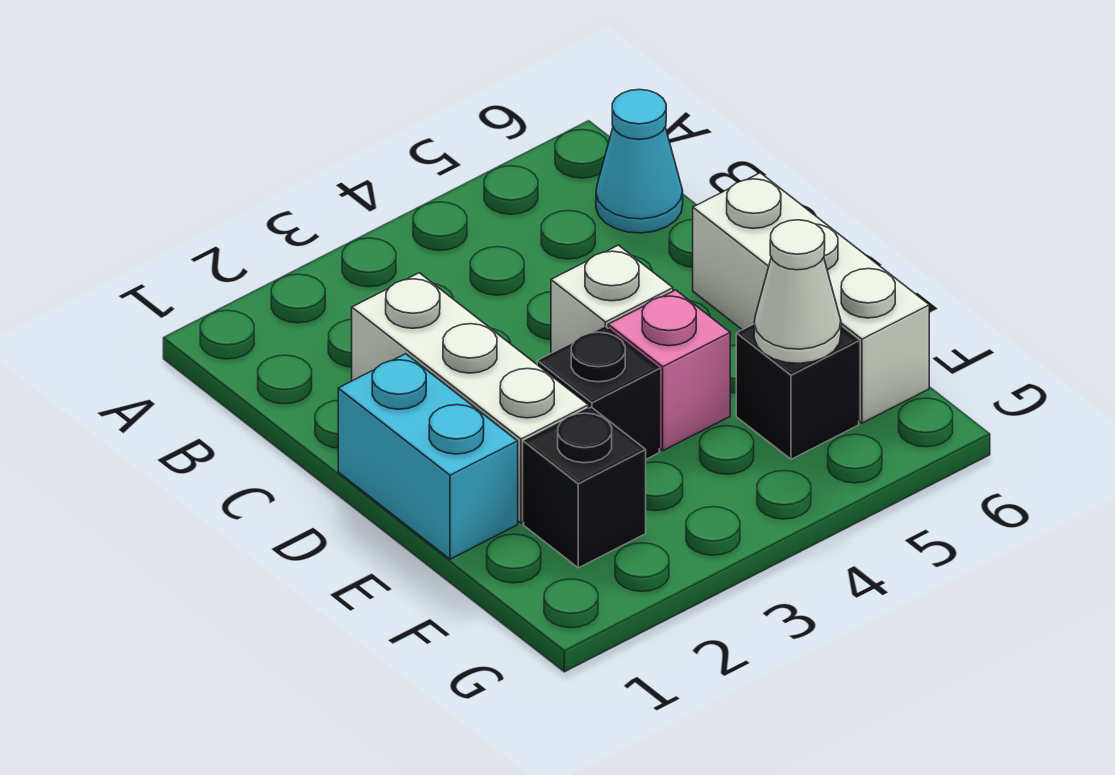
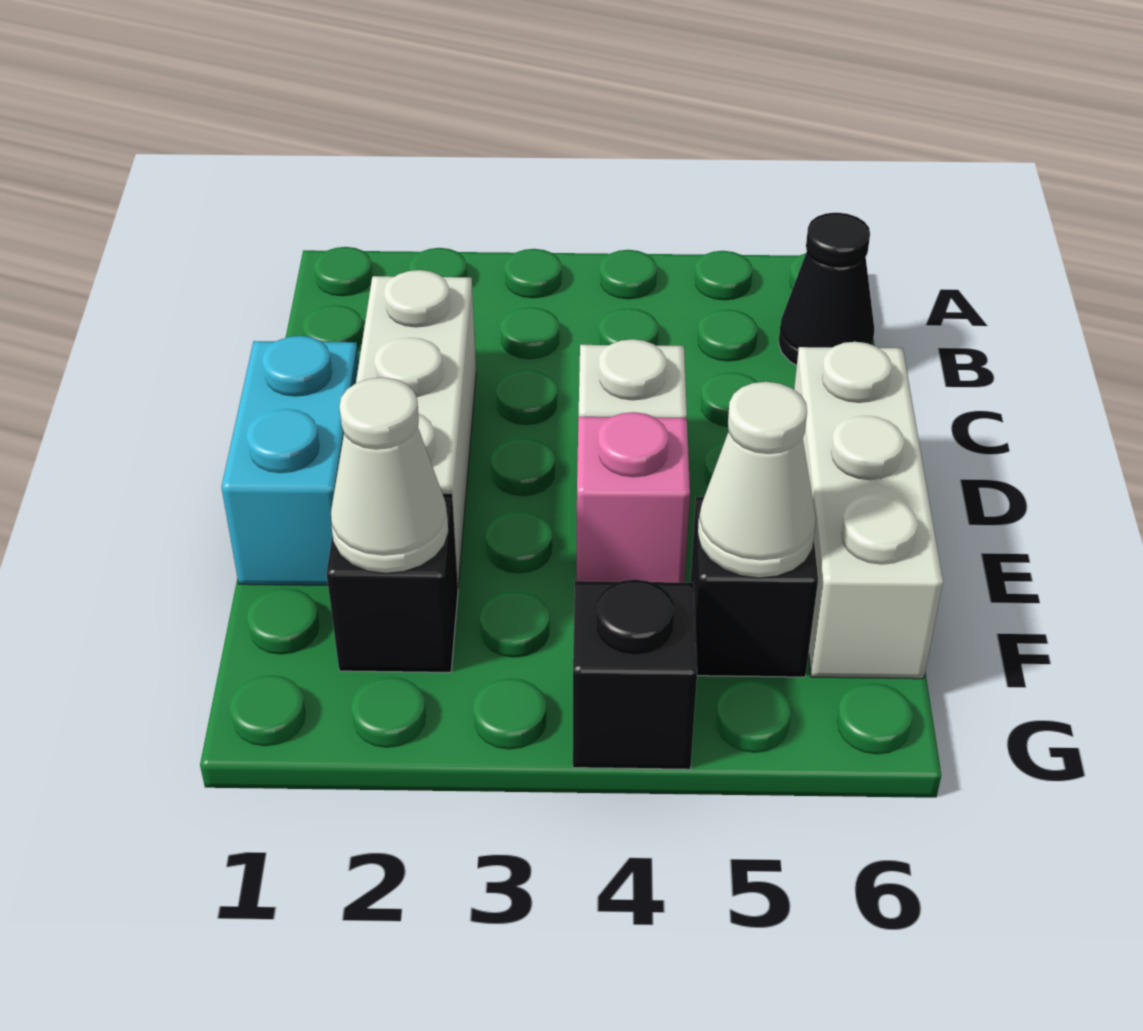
cyan cone B6 level 1 -> black cone B6 level 1
black brick E3 level 1 -> black brick G4 level 1
none -> white cone F2 level 2

